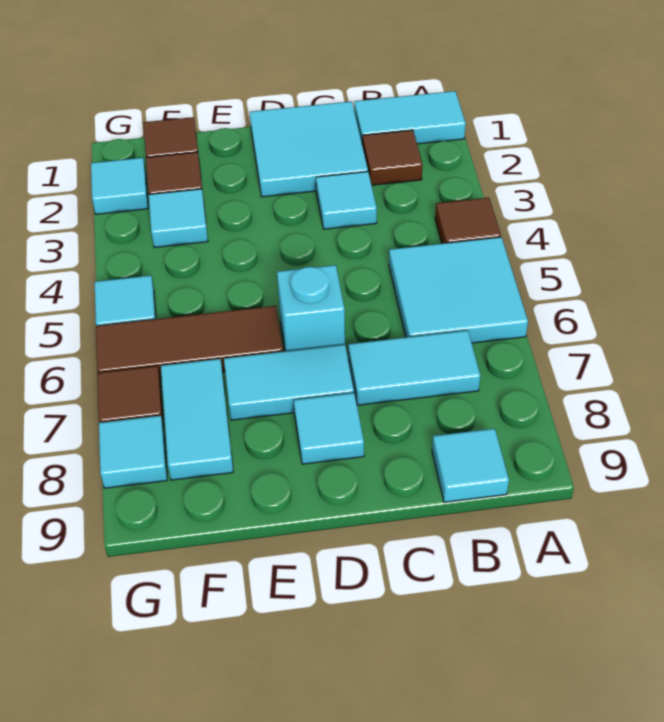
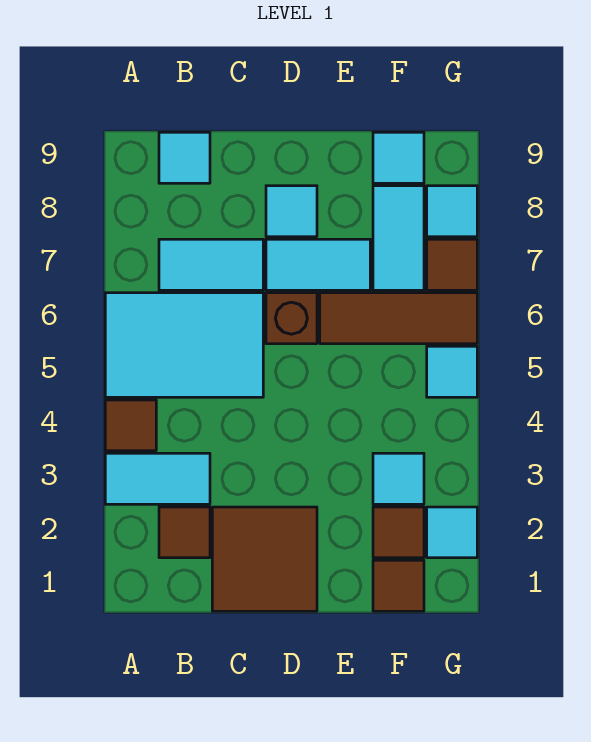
cyan tile A1:B1 level 1 -> cyan tile A3:B3 level 1
cyan tile A5:B6 level 1 -> cyan tile A5:C6 level 1
cyan tile C1:D2 level 1 -> brown tile C1:D2 level 1
cyan tile C3 level 1 -> cyan tile F9 level 1
cyan brick D6 level 1 -> brown brick D6 level 1

